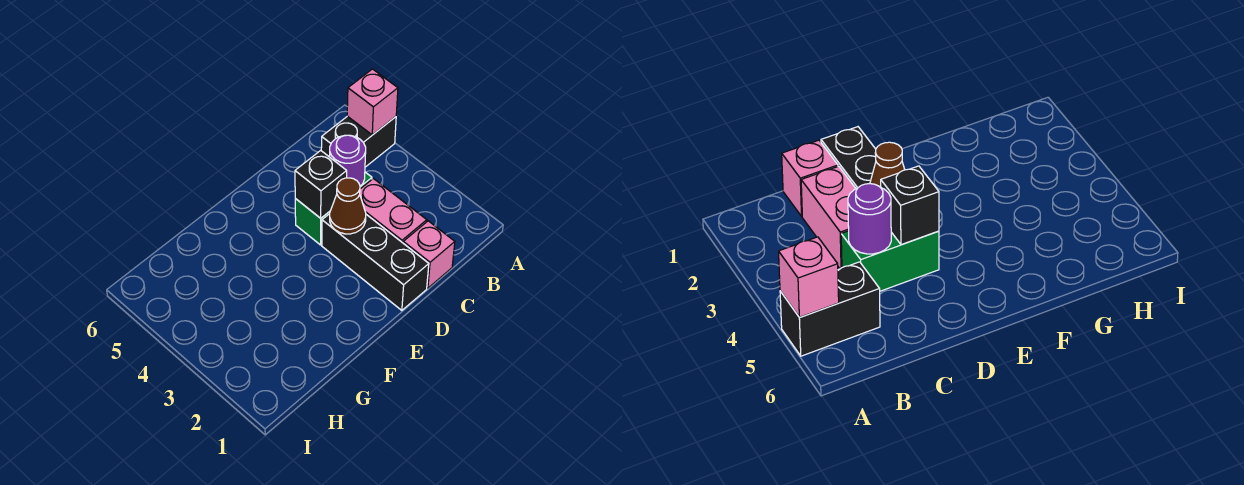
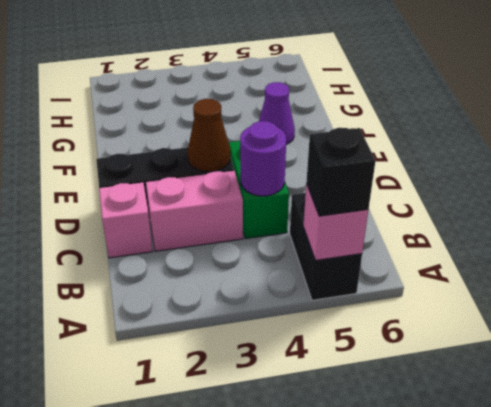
black brick D4 level 2 -> black brick A5 level 3
none -> purple cone F5 level 1

